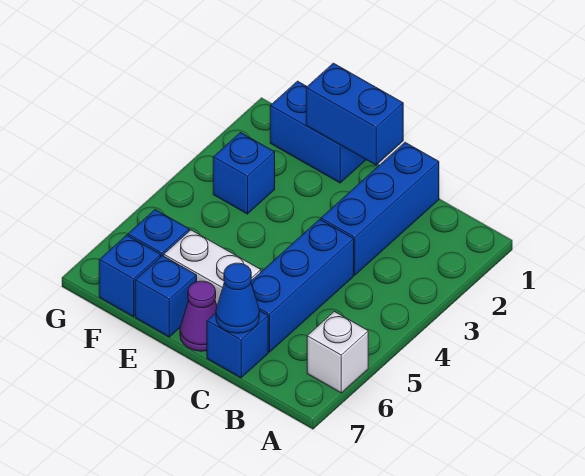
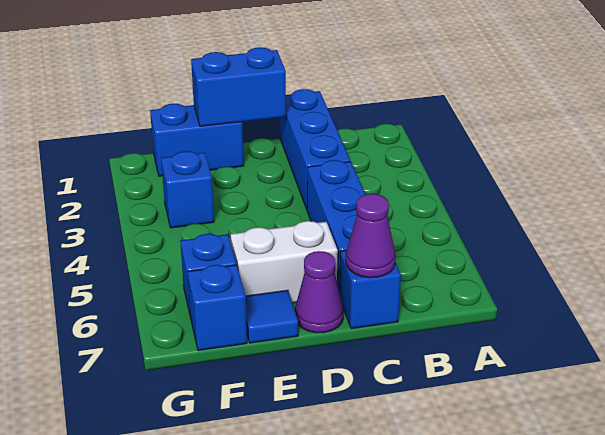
white brick A6 level 1 -> none
blue cone C7 level 2 -> purple cone C7 level 2
blue brick E7 level 1 -> blue tile E7 level 1

